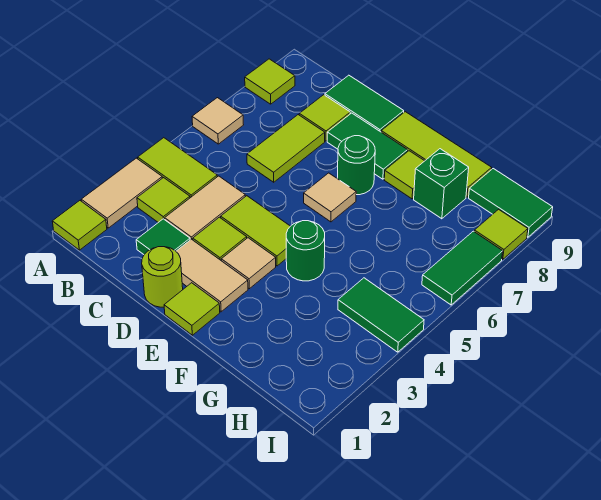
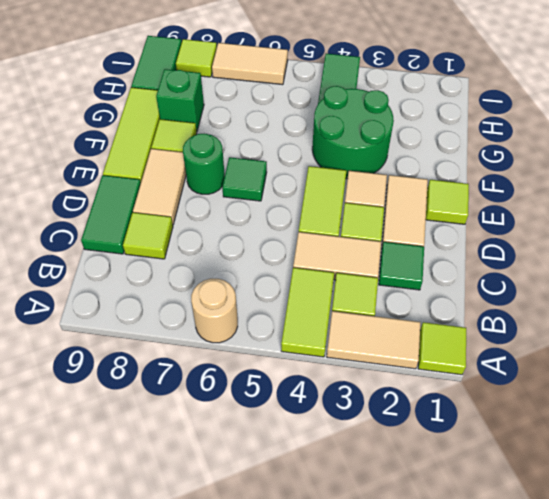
tan tile A6 level 1 -> tan round brick A6 level 1
lime tile A8 level 1 -> none
lime tile C6:C7 level 1 -> none
lime round brick D1 level 1 -> none
green tile D8:E8 level 1 -> tan tile D8:E8 level 1
tan tile E6 level 1 -> green tile E6 level 1
green round brick F4 level 1 -> green round brick F3:G4 level 1
green tile I6:I7 level 1 -> tan tile I6:I7 level 1

